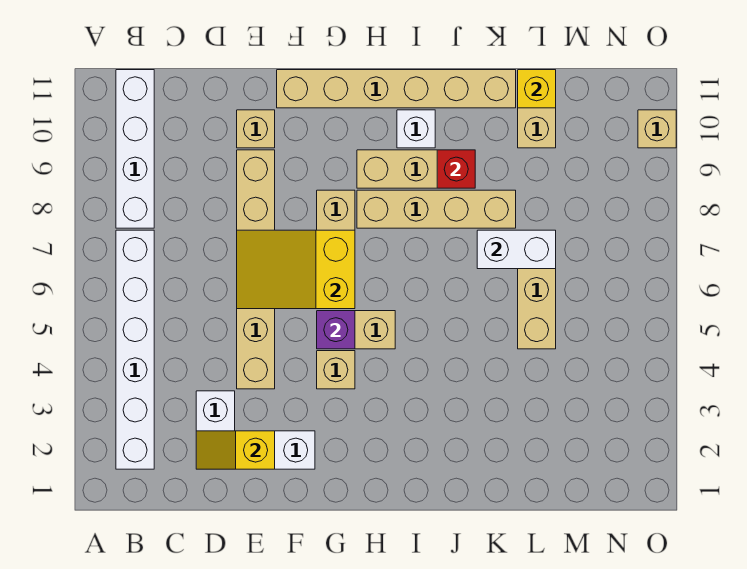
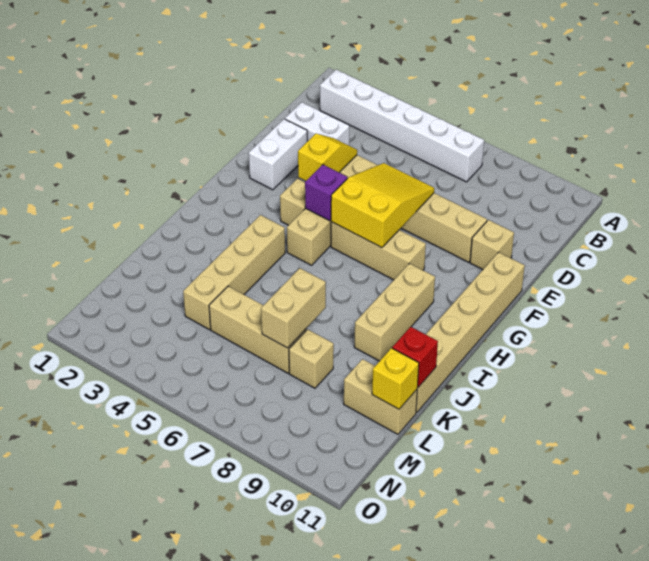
white brick B8:B11 level 1 -> none
yellow slope D2:E2 level 2 top E -> yellow slope E4:F4 level 2 top F
tan brick H8:K8 level 1 -> tan brick I4:L4 level 1
white brick I10 level 1 -> none
red brick J9 level 2 -> red brick K11 level 2
white brick K7:L7 level 2 -> tan brick K7:L7 level 2
tan brick O10 level 1 -> tan brick L8 level 1

